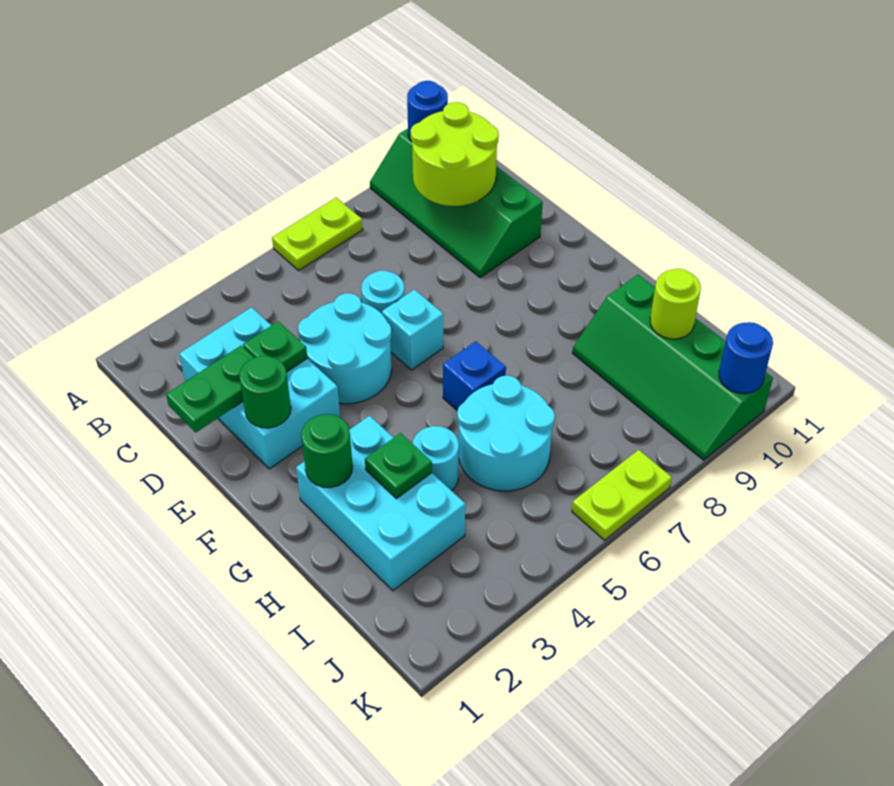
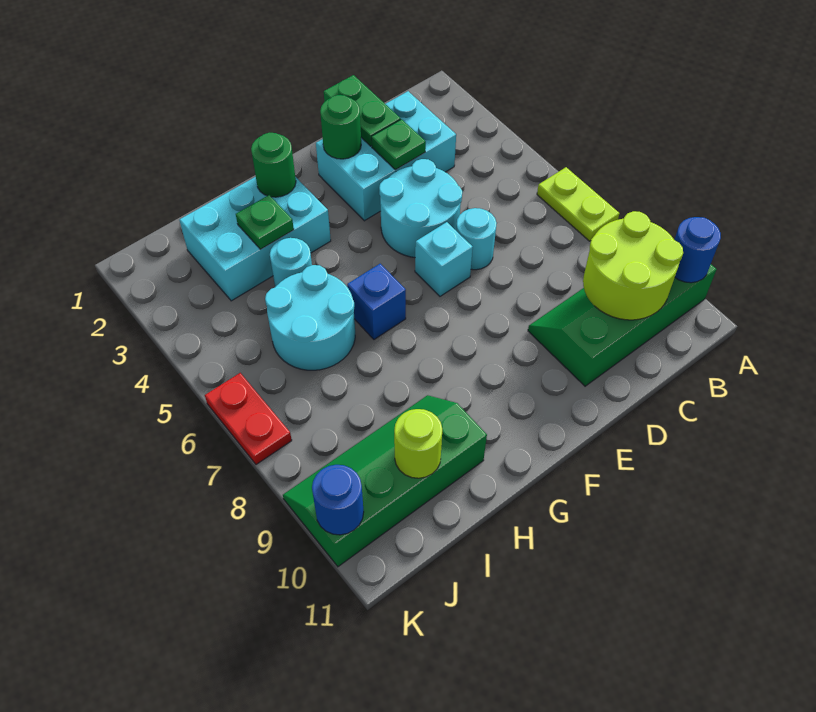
lime plate K6:K7 level 1 -> red plate K6:K7 level 1

